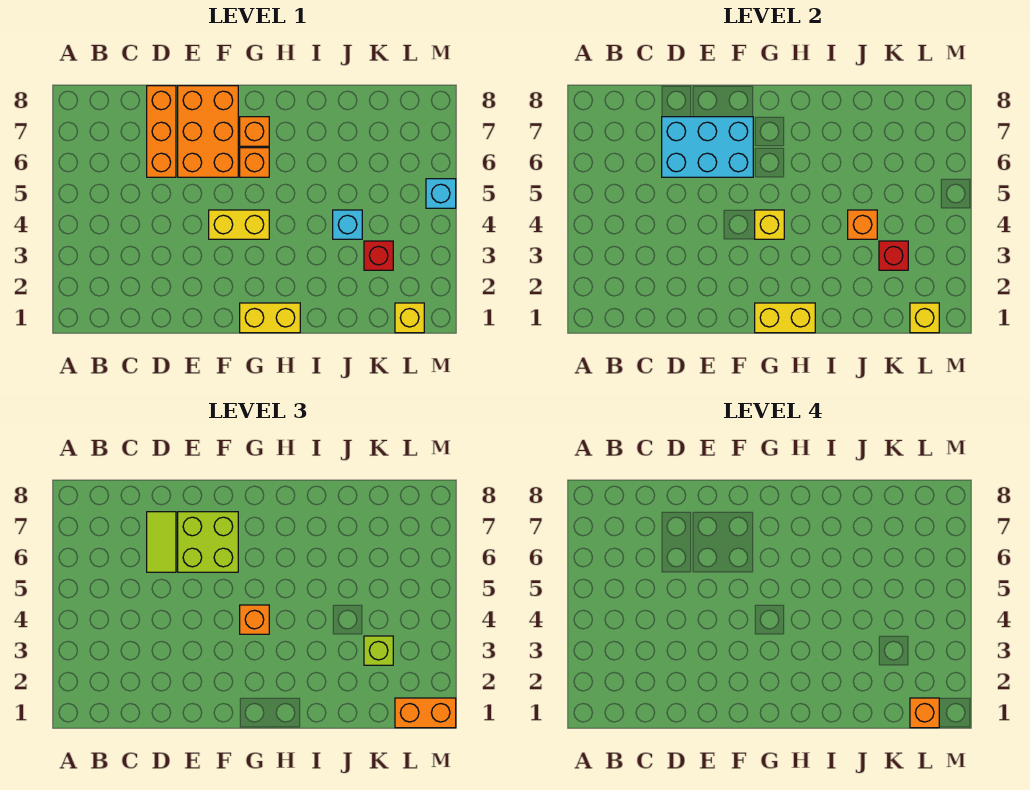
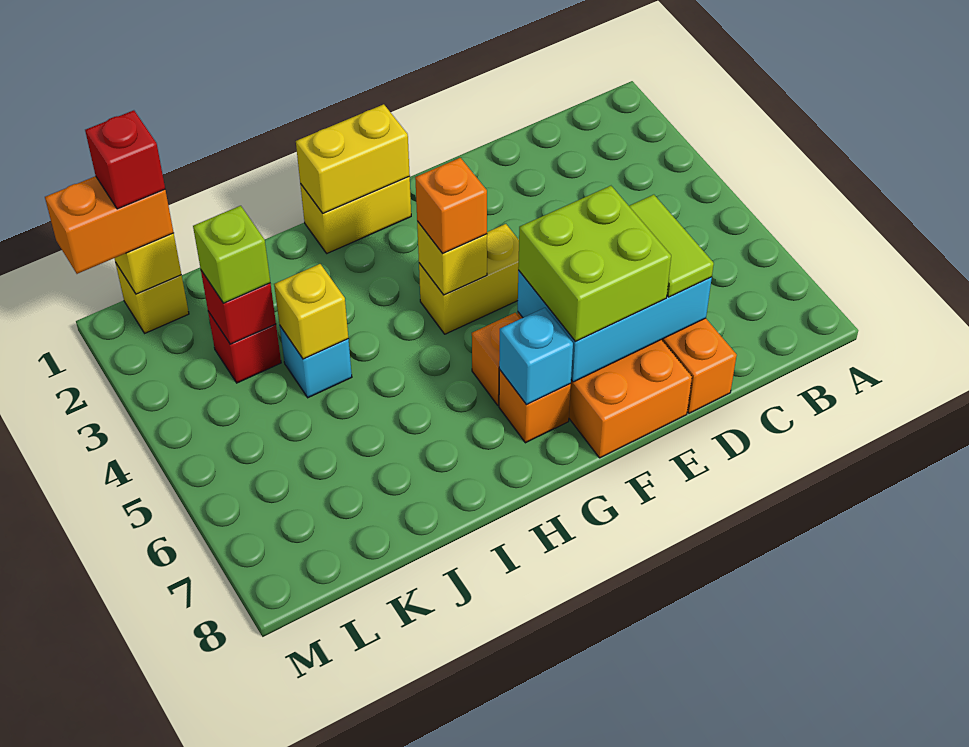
orange brick J4 level 2 -> yellow brick J4 level 2
orange brick L1 level 4 -> red brick L1 level 4
cyan brick M5 level 1 -> cyan brick G7 level 2

